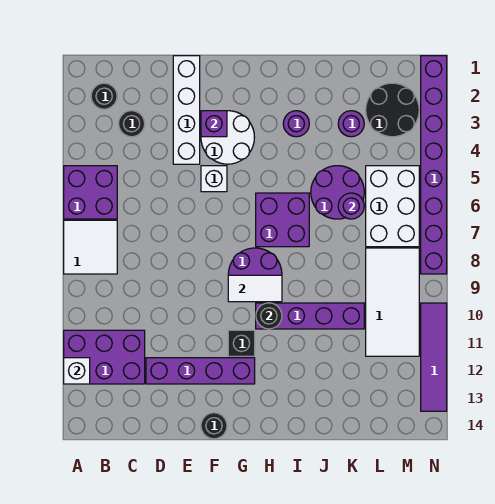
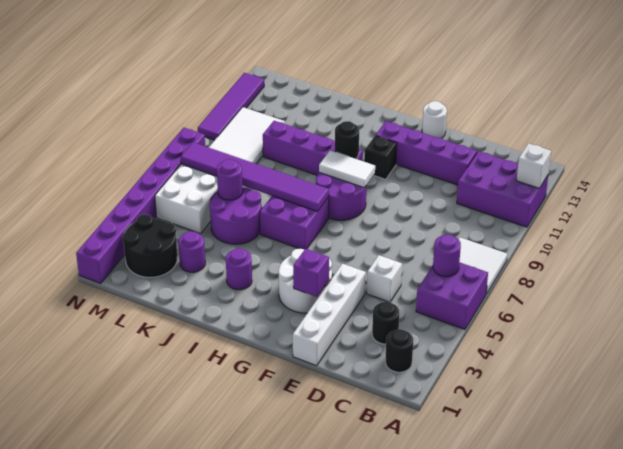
none -> purple round brick B6 level 2
white brick F5 level 1 -> white brick D5 level 1
black round brick F14 level 1 -> white round brick F14 level 1
none -> purple tile H7:M7 level 2

